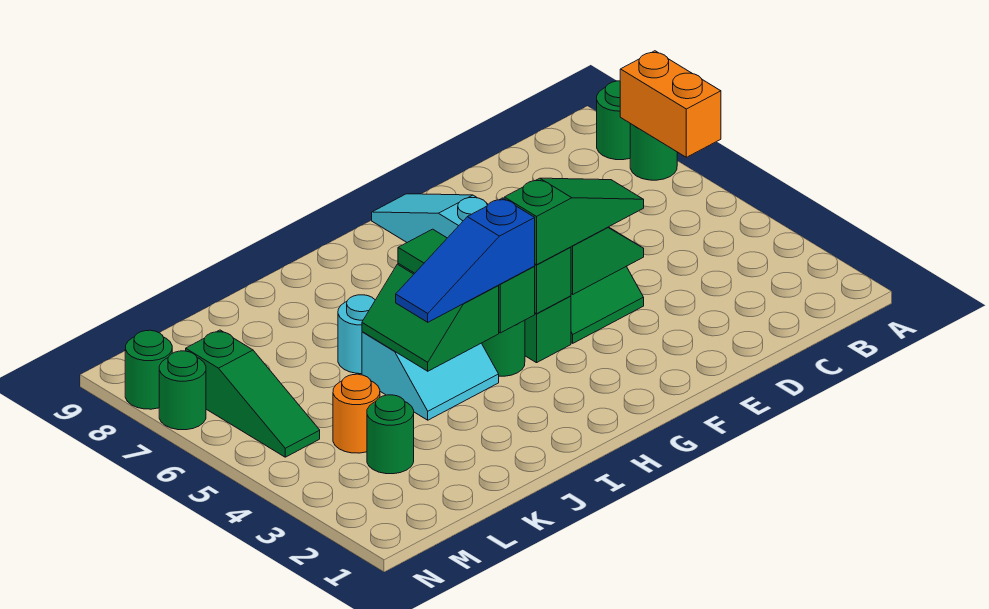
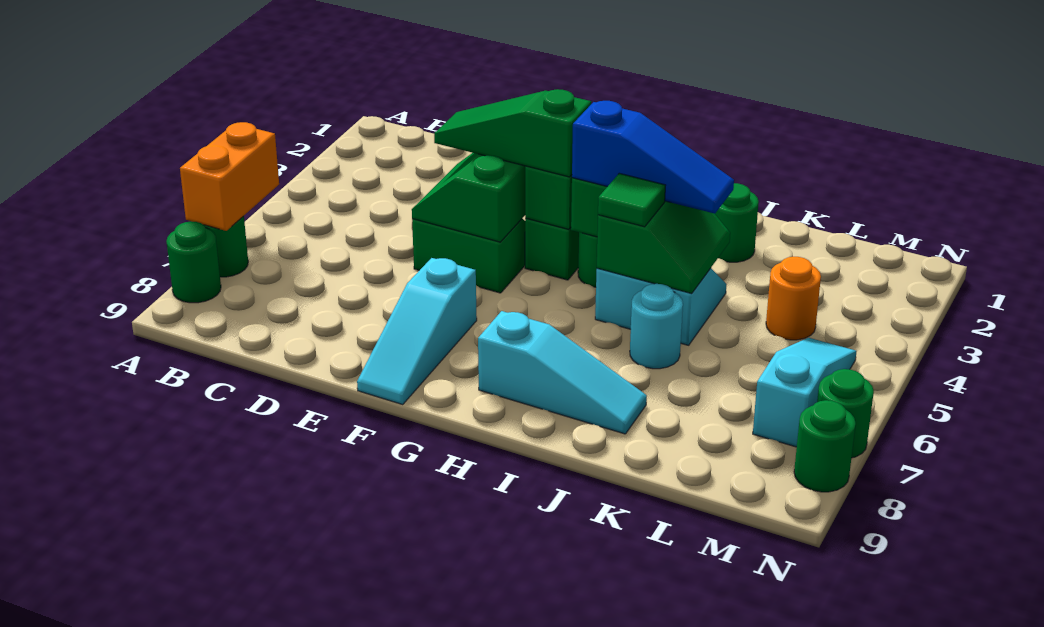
none -> cyan slope H8:J8 level 1 top H
green round brick L3 level 1 -> green round brick J2 level 1
green slope M5:M7 level 1 top 7 -> cyan slope M5:M7 level 1 top 7

